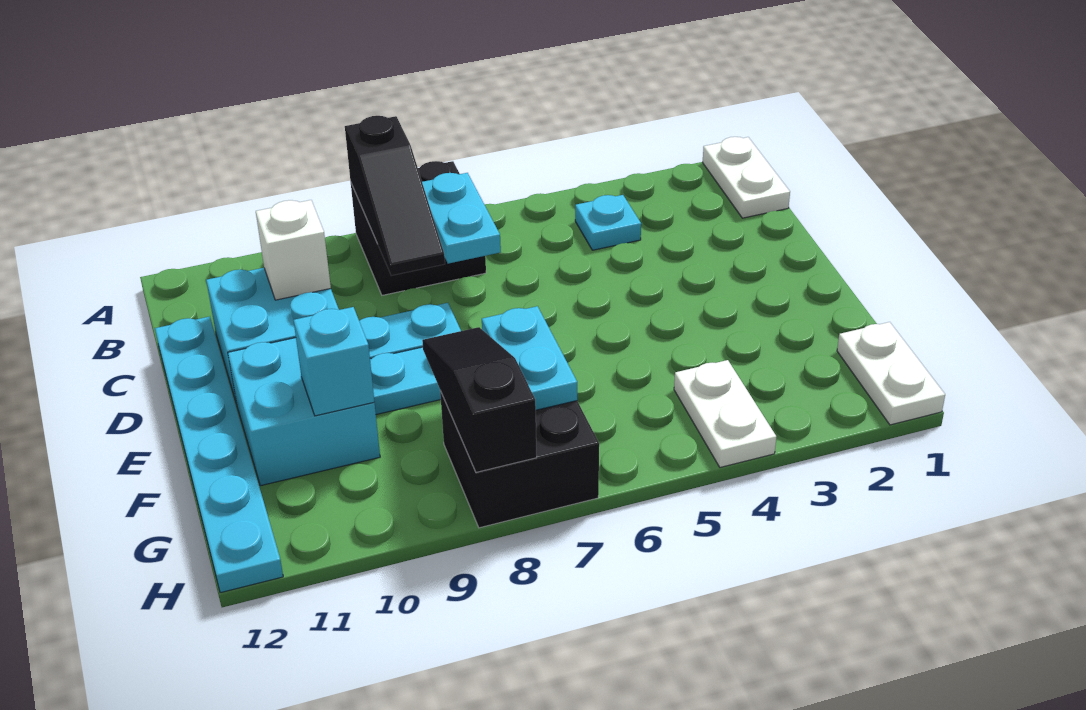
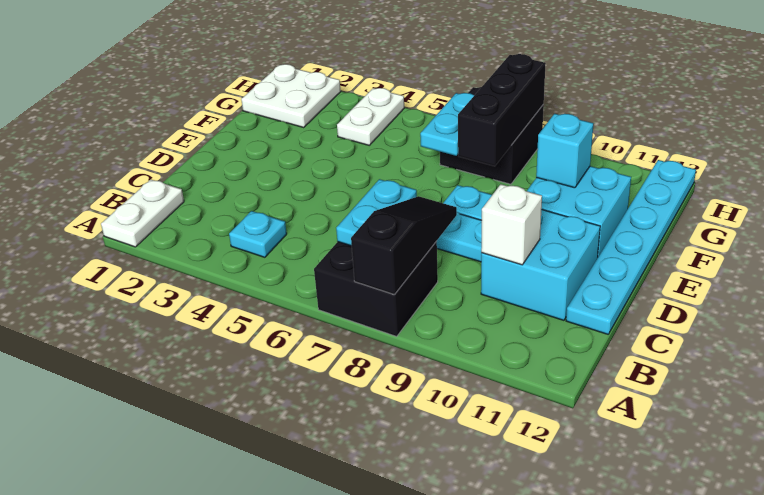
black slope F8:H8 level 2 top H -> black brick F8:H8 level 2
white plate G1:H1 level 1 -> white plate G1:H2 level 1

